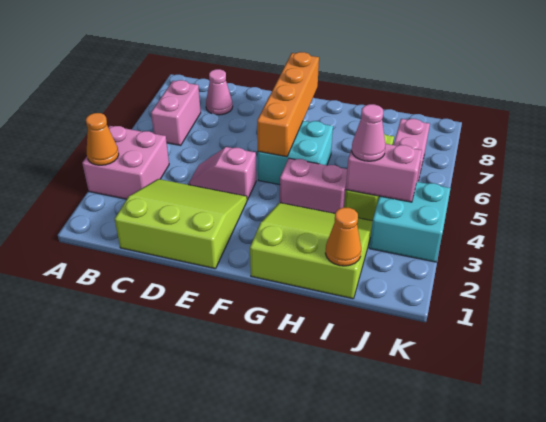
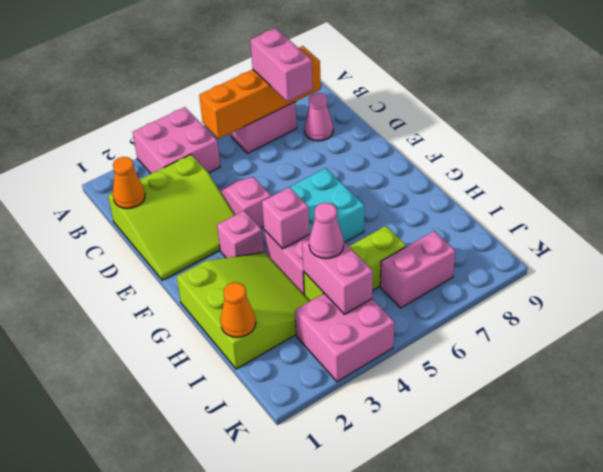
orange cone A3 level 2 -> orange cone C1 level 2
none -> pink brick B7:C7 level 3
lime slope C1:E3 level 1 top 1 -> lime slope C1:E3 level 1 top C
none -> pink brick F3 level 1
orange brick F5:F8 level 2 -> orange brick B5:B8 level 2
none -> pink brick G4 level 2
cyan brick J3:K4 level 1 -> pink brick J3:K4 level 1

